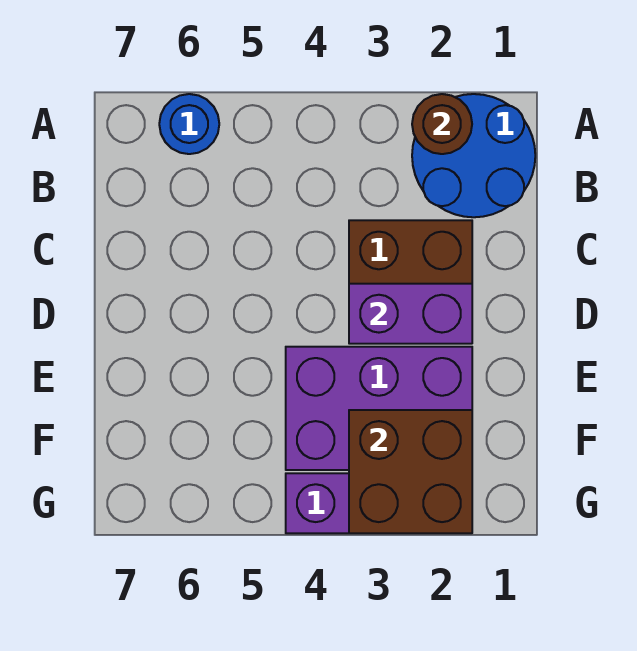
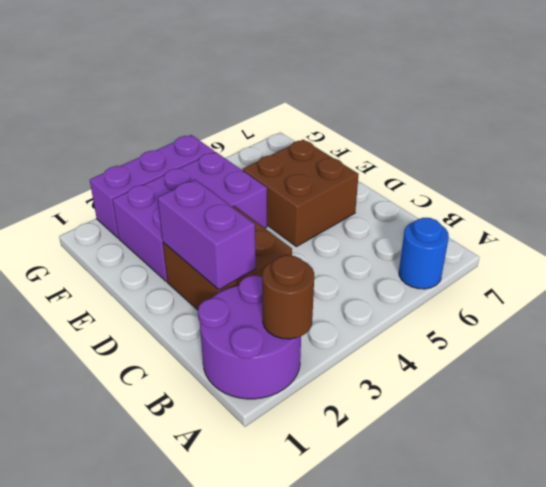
blue round brick A1:B2 level 1 -> purple round brick A1:B2 level 1
purple brick D2:D3 level 2 -> purple brick C2:D2 level 2
brown brick F2:G3 level 2 -> brown brick D5:E6 level 1

